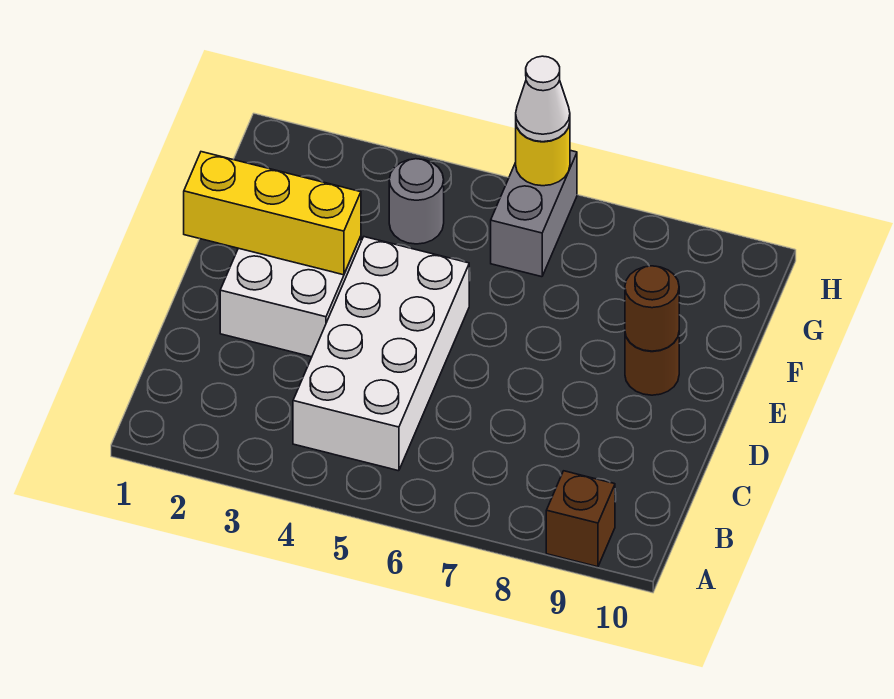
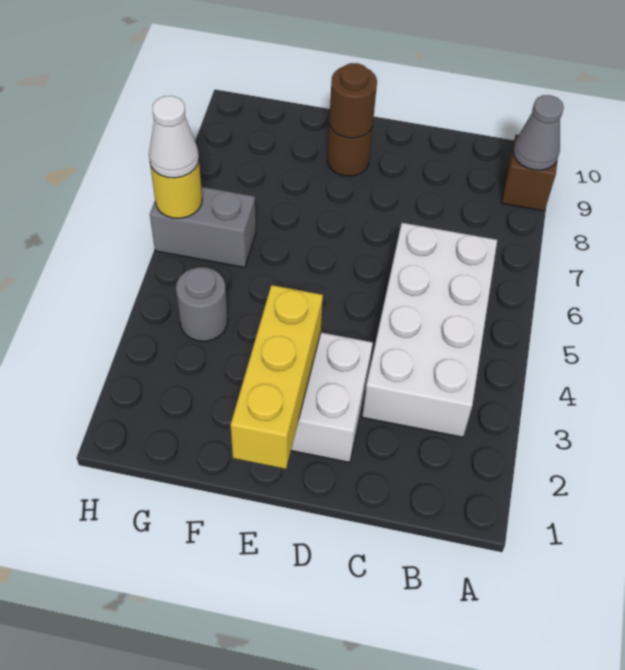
none -> grey cone A9 level 2
white brick B4:E5 level 1 -> white brick B3:C6 level 1

